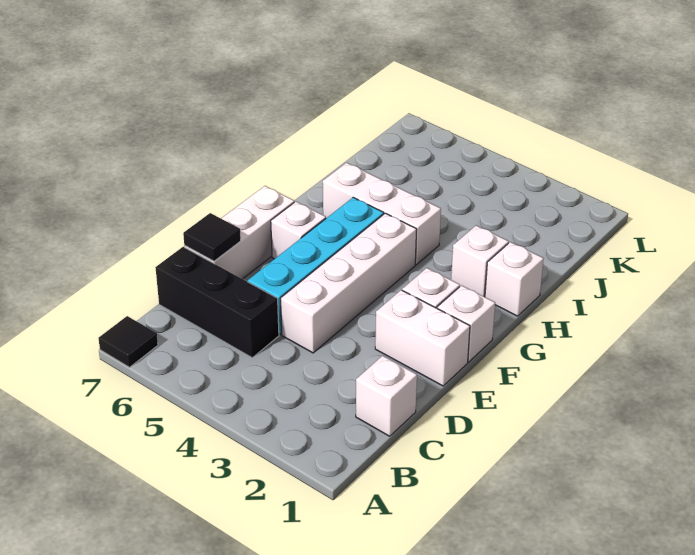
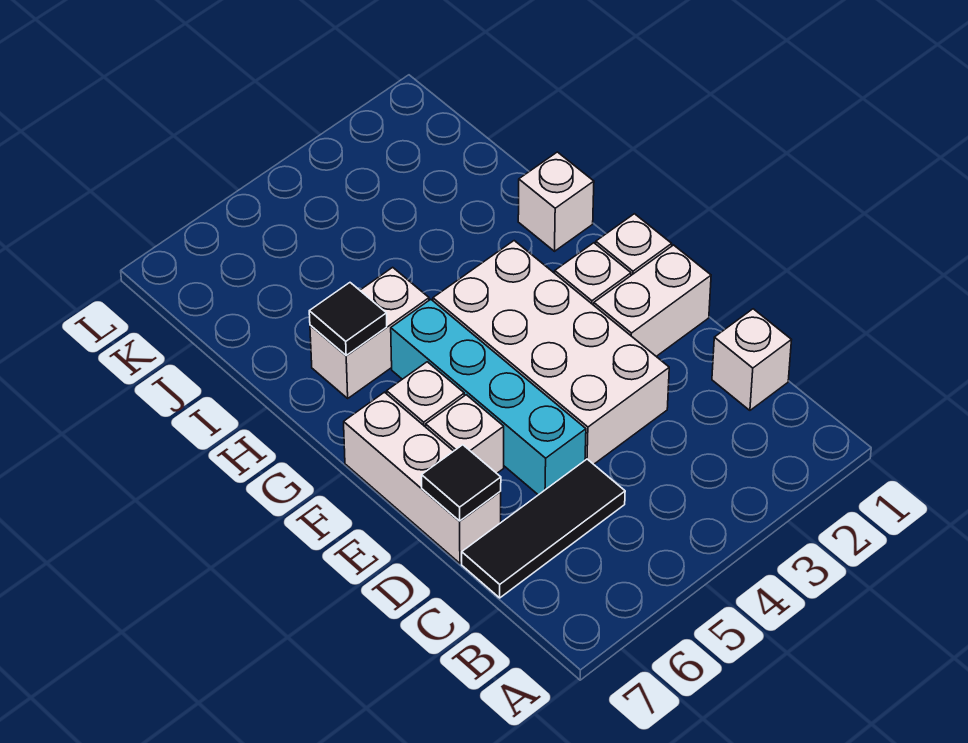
black tile A7 level 1 -> black tile H6 level 2
black brick C5:C7 level 1 -> black tile C5:C7 level 1
white brick D4:G4 level 1 -> white brick D3:G4 level 1
white brick H2 level 1 -> white brick E6 level 1
white brick H4:H6 level 1 -> white brick H5:H6 level 1

